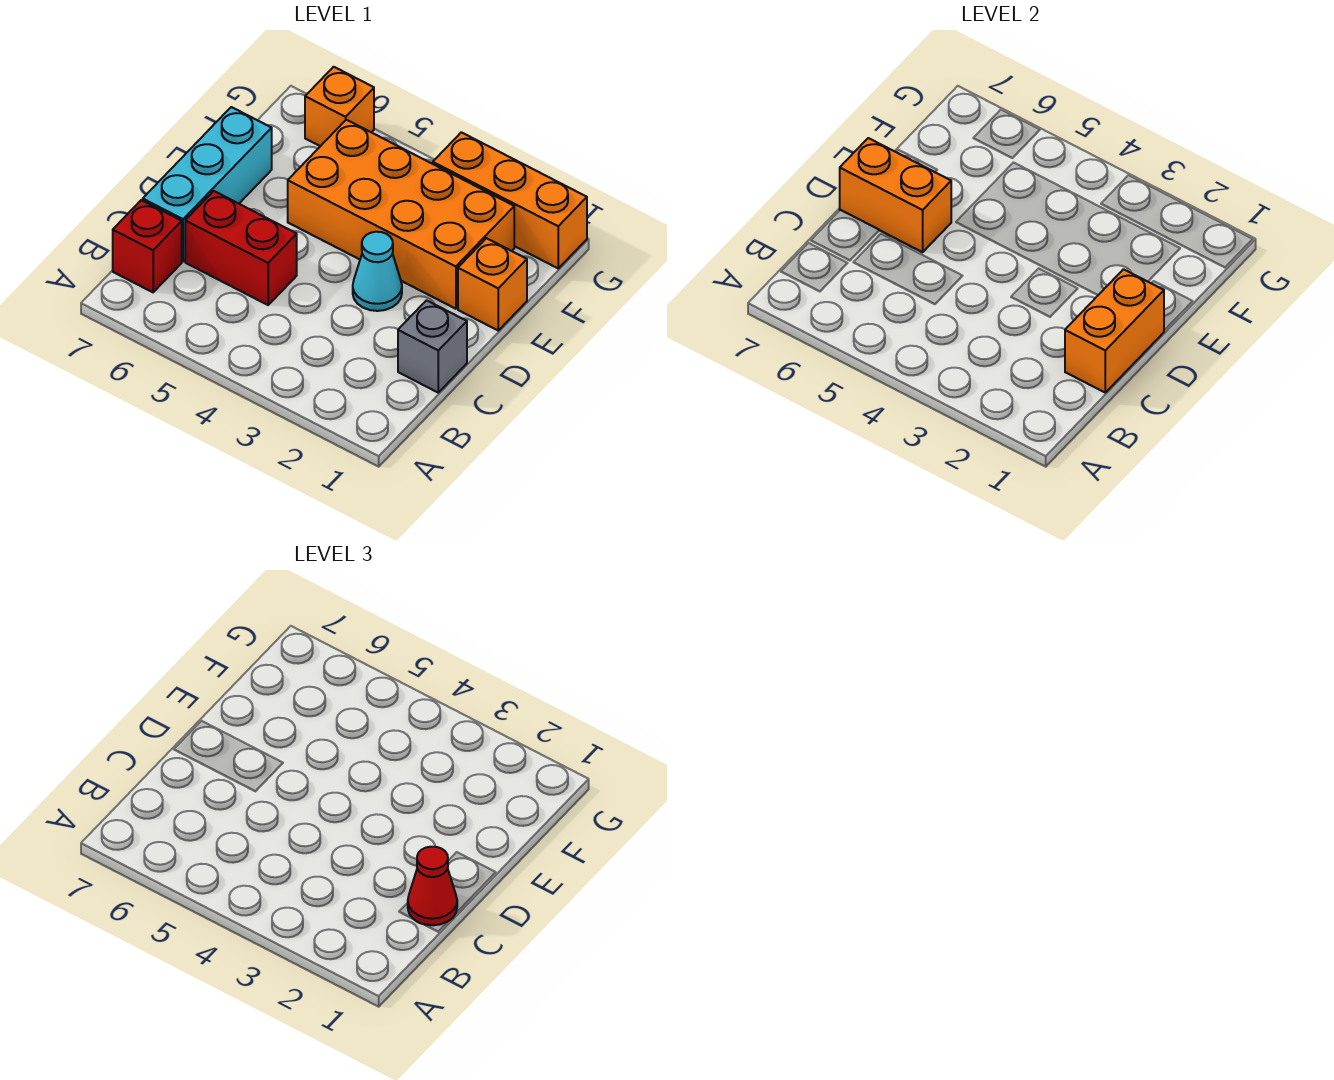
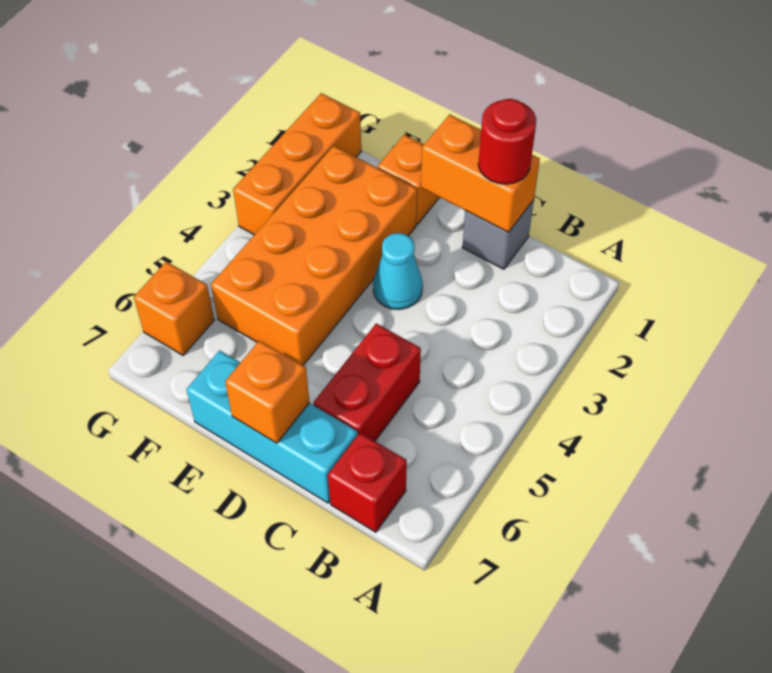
red cone C1 level 3 -> red round brick C1 level 3
orange brick D6:D7 level 2 -> orange brick D7 level 2

